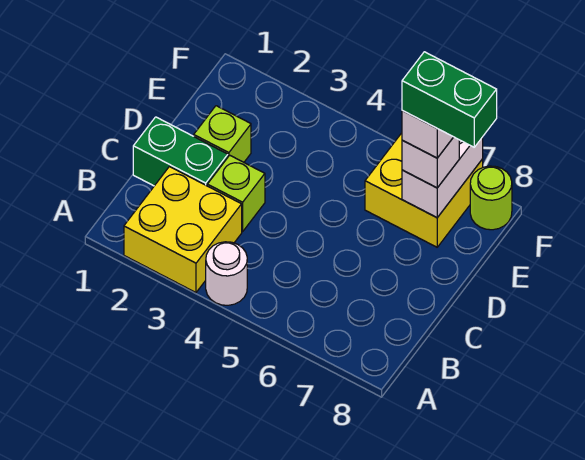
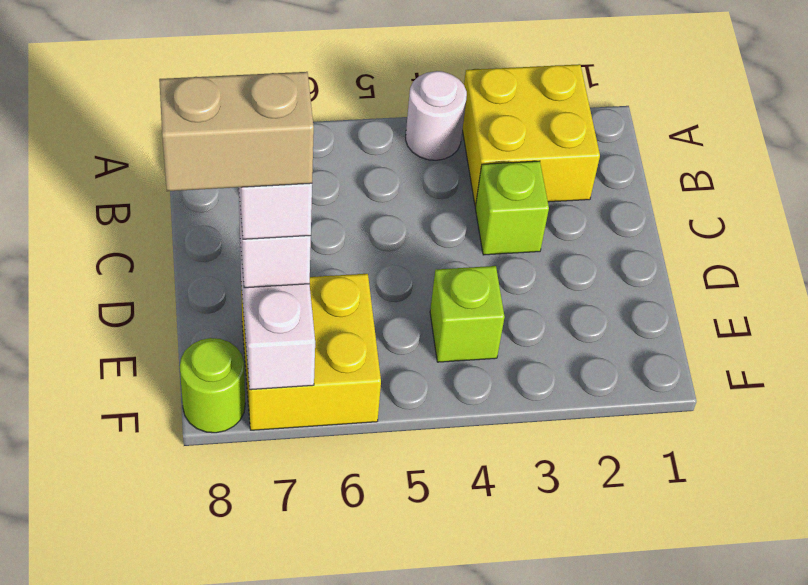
green brick C1:C2 level 1 -> none
lime brick D2 level 1 -> lime brick E4 level 1
green brick E7:E8 level 5 -> tan brick E7:E8 level 5

